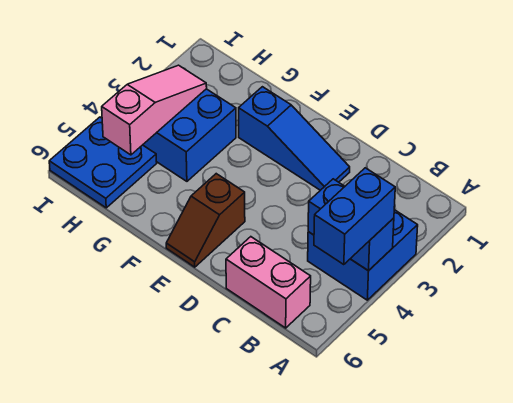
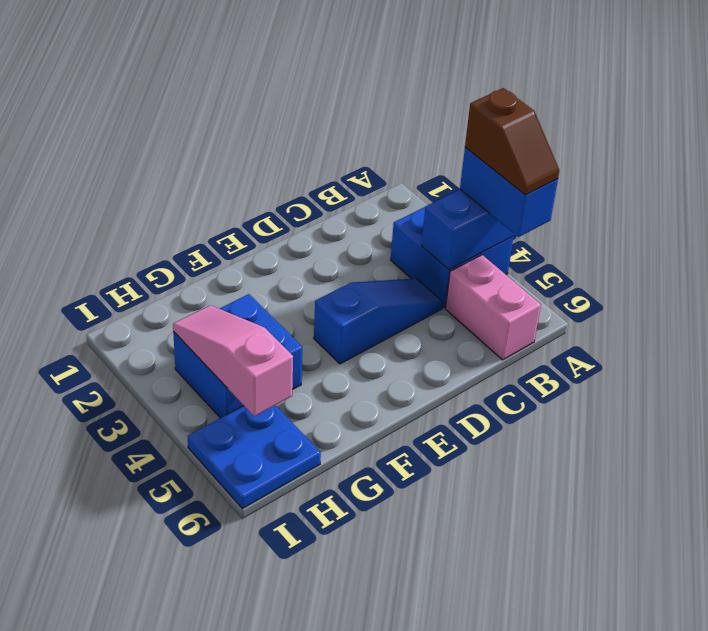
pink brick B6:C6 level 1 -> pink brick B5:B6 level 1
blue slope D2:F2 level 1 top F -> blue slope C4:E4 level 1 top E
brown slope E5:E6 level 1 top 5 -> brown slope A4:A5 level 4 top 4

